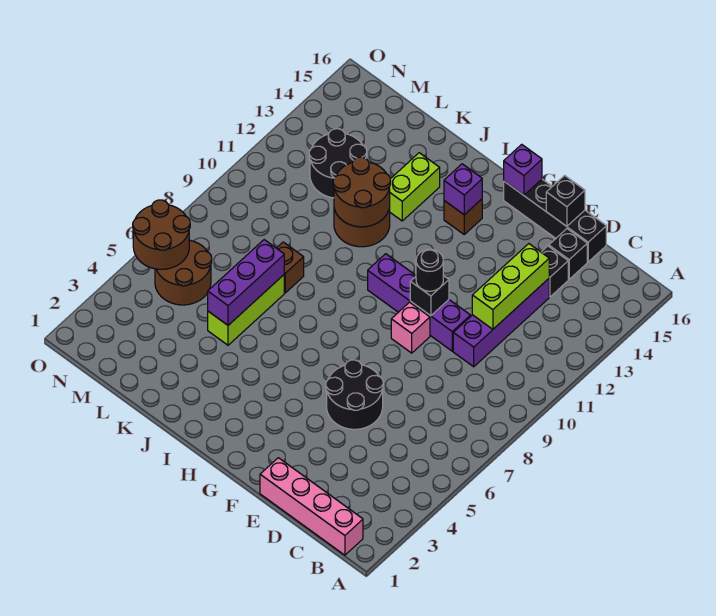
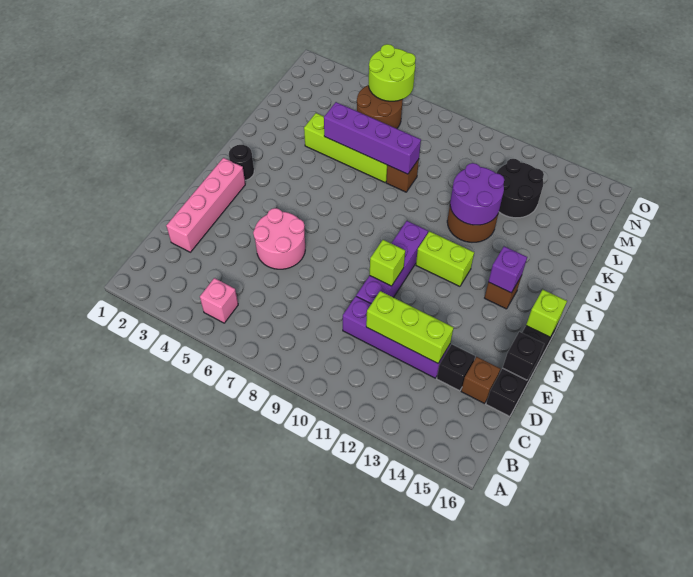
pink brick B1:E1 level 1 -> pink brick D2:G2 level 1
black brick D15 level 1 -> brown brick D15 level 1
black round brick E5:F6 level 1 -> pink round brick E5:F6 level 1
pink brick F9 level 1 -> pink brick B5 level 1
black brick F10 level 2 -> lime brick F10 level 2
black round brick F10 level 3 -> black round brick H2 level 1
purple brick G16 level 2 -> lime brick G16 level 2
brown round brick J11:K12 level 2 -> purple round brick J11:K12 level 2
lime brick J13:J14 level 1 -> lime brick H11:H12 level 1
lime brick K5:K7 level 1 -> lime brick K4:K7 level 1
purple brick K5:K7 level 2 -> purple brick K5:K8 level 2
brown round brick N5:O6 level 2 -> lime round brick N5:O6 level 2

